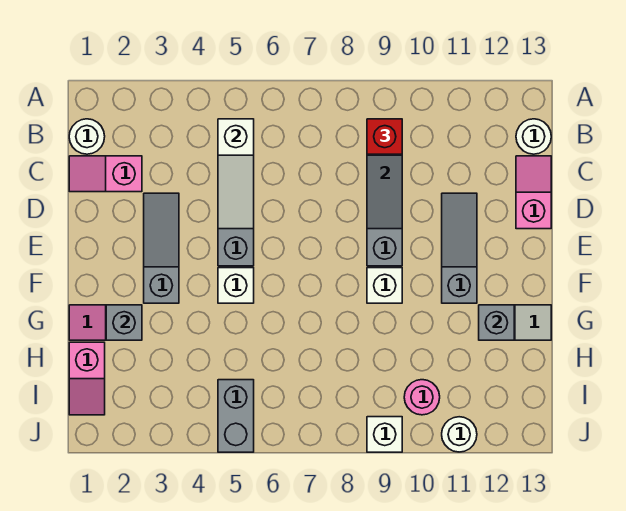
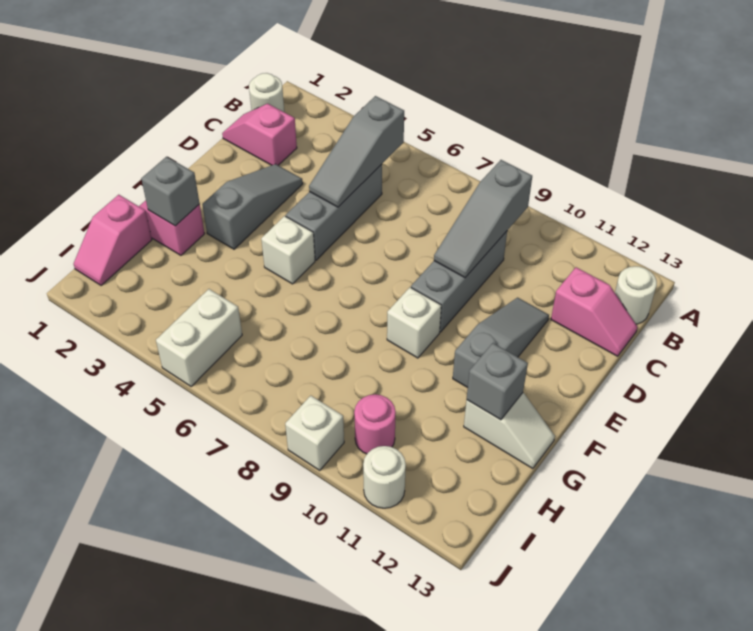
white slope B5:D5 level 2 top B -> grey slope B5:D5 level 2 top B
red brick B9 level 3 -> none
pink slope C13:D13 level 1 top D -> pink slope C12:C13 level 1 top 12
grey brick I5:J5 level 1 -> white brick I5:J5 level 1

